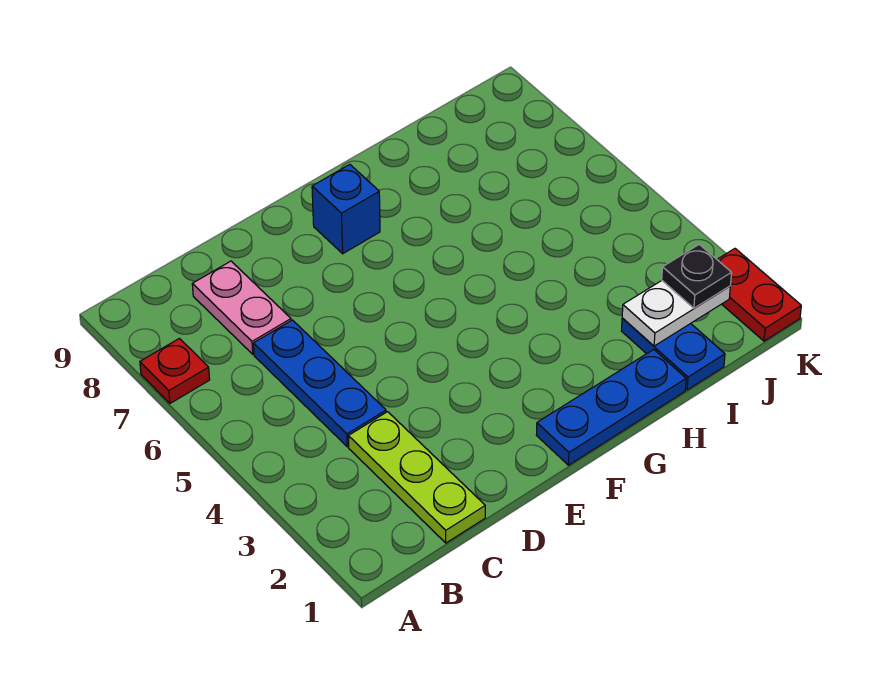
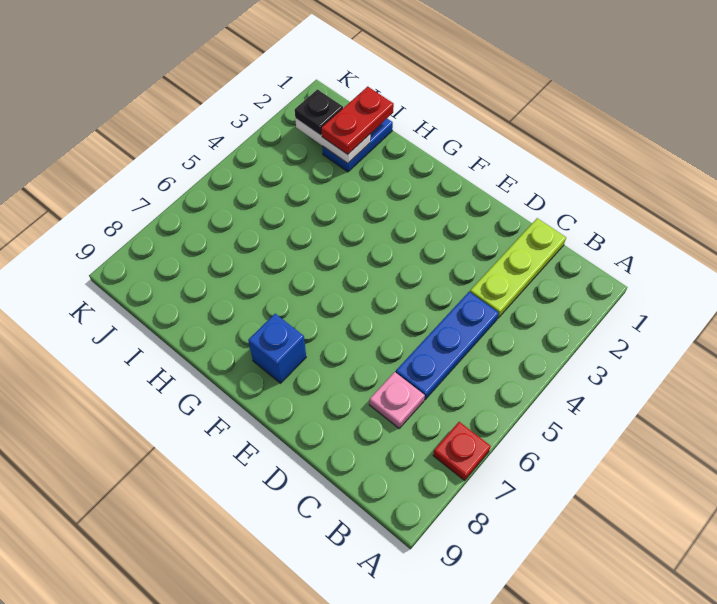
pink plate C7:C8 level 1 -> pink plate C7 level 1
blue plate F1:H1 level 1 -> none
red plate K1:K2 level 1 -> red plate I1:I2 level 3

